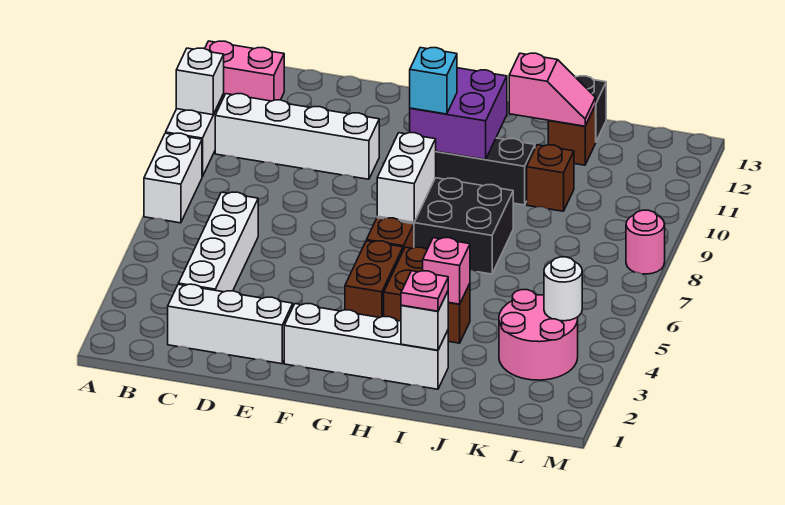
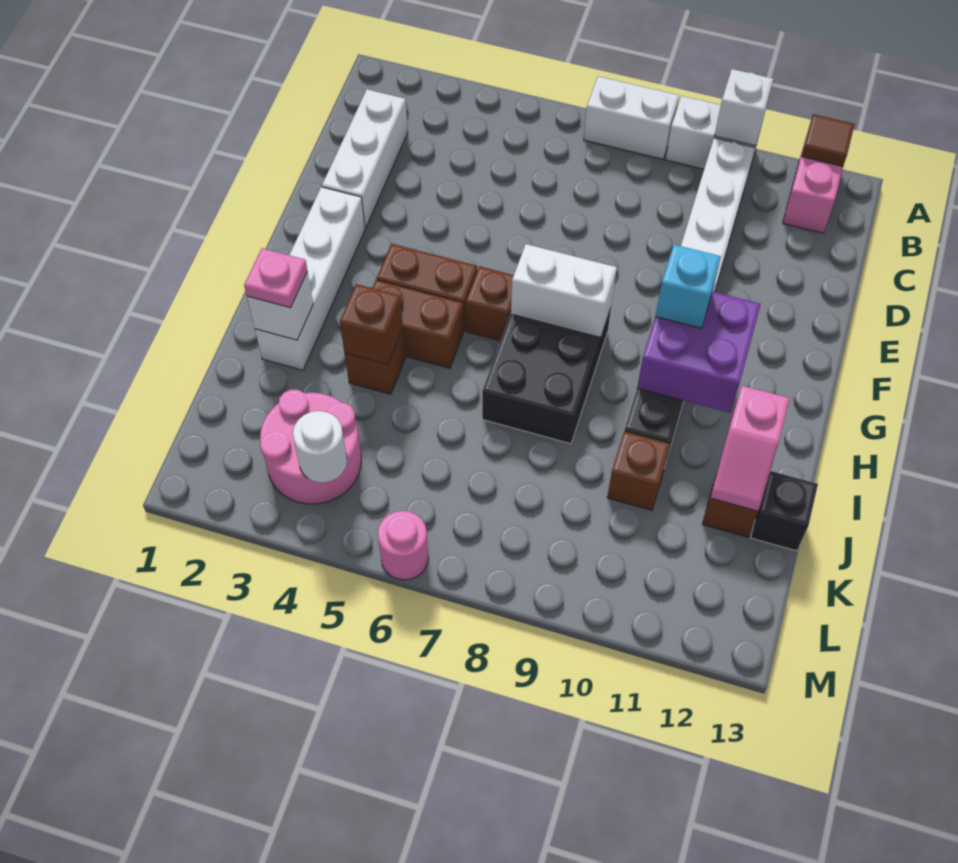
none -> brown tile A12 level 2
white brick C3:C6 level 1 -> none
pink brick I4 level 2 -> brown brick I4 level 2
pink round brick M8 level 1 -> pink round brick M6 level 1

